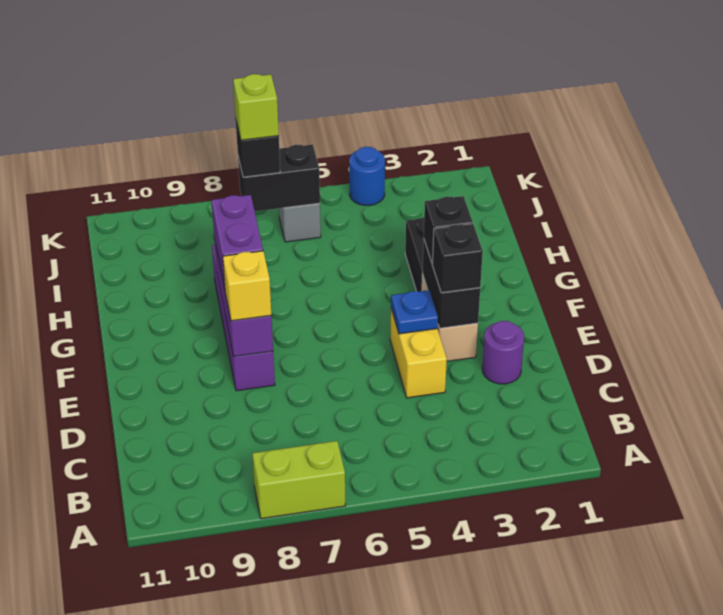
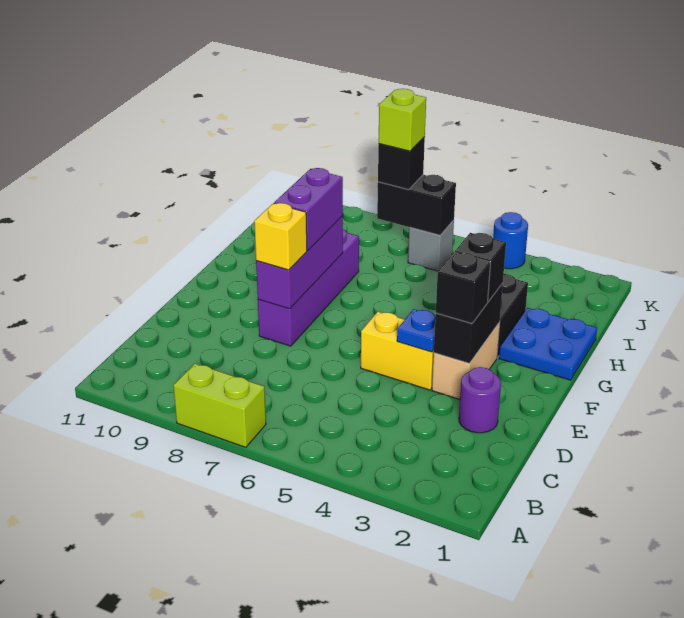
yellow brick D4:E4 level 1 -> yellow brick E4:E5 level 1
none -> blue plate G1:H2 level 1

